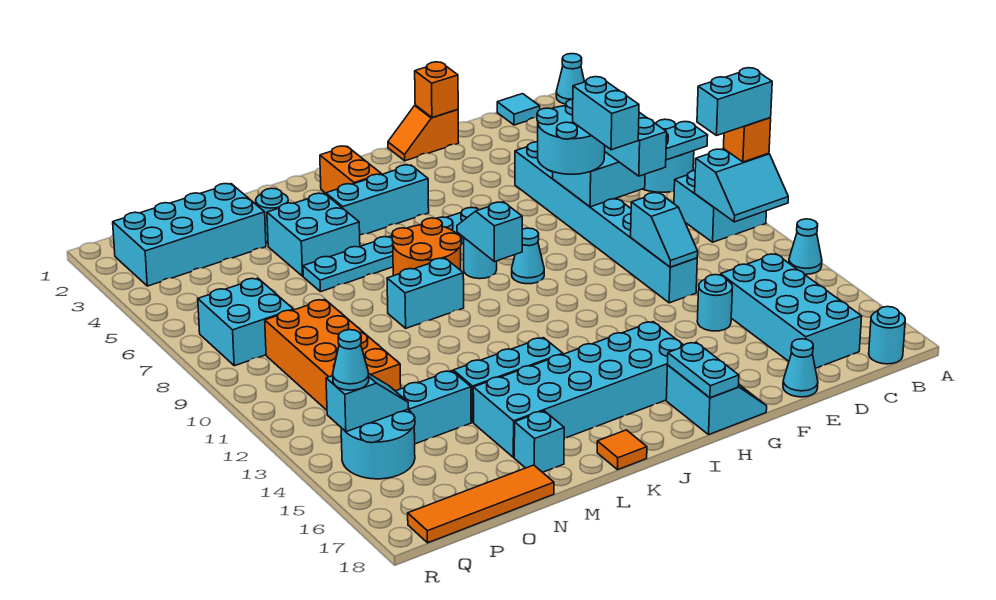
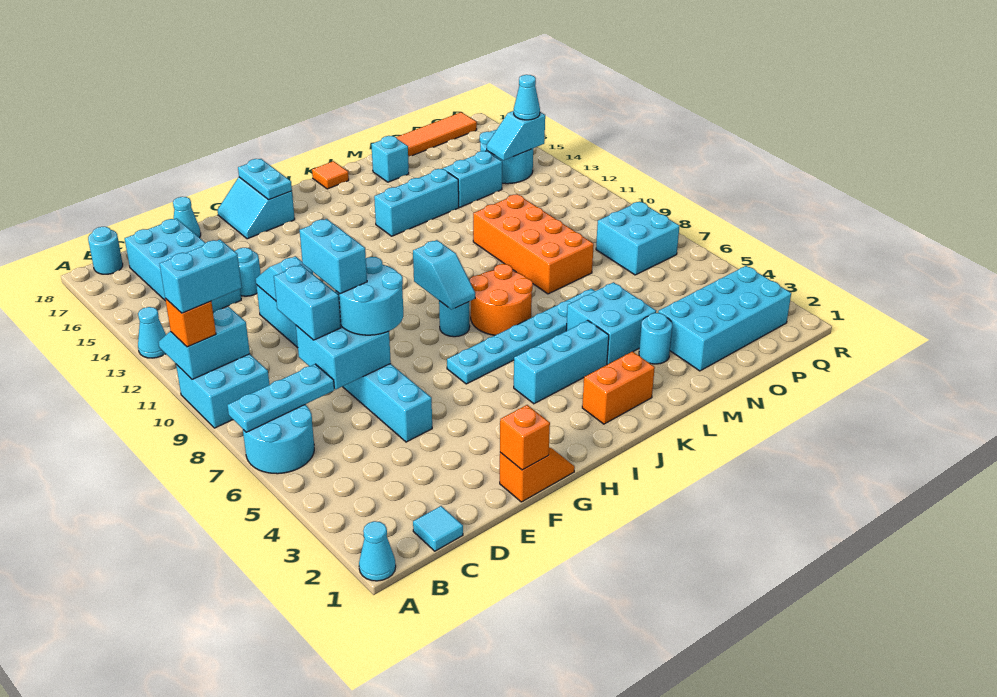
cyan cone H9 level 1 -> none
cyan brick H15:M16 level 1 -> none
orange brick J2:J3 level 1 -> orange brick J2:K2 level 1
cyan brick K9:L9 level 1 -> none
orange brick O9:P12 level 1 -> orange brick M8:N11 level 1

